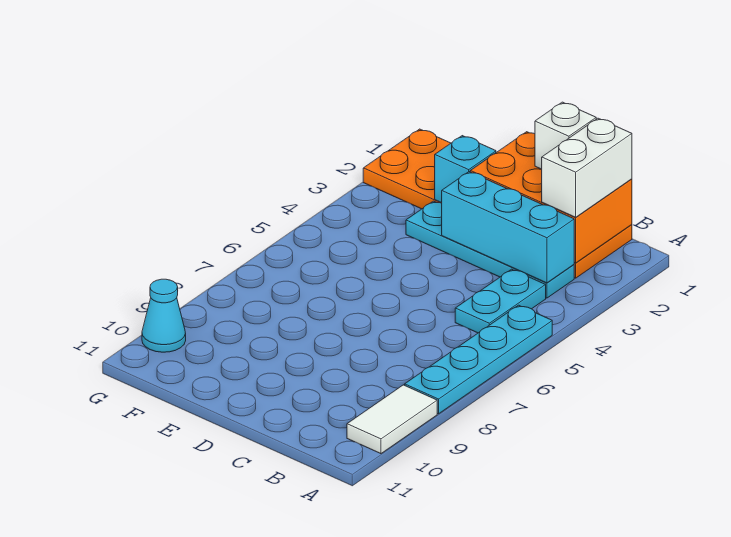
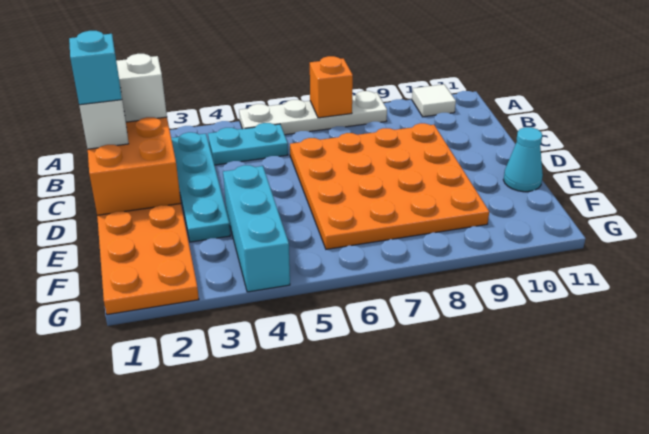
cyan plate A5:A8 level 1 -> white plate A5:A8 level 1
none -> orange brick A7 level 2
white tile A9:A10 level 1 -> white tile A10 level 1
cyan brick B3:D3 level 2 -> cyan brick E4:G4 level 1
none -> orange plate C6:F9 level 1
cyan brick E2 level 2 -> cyan brick C1 level 4
cyan cone G10 level 1 -> cyan cone E11 level 1

